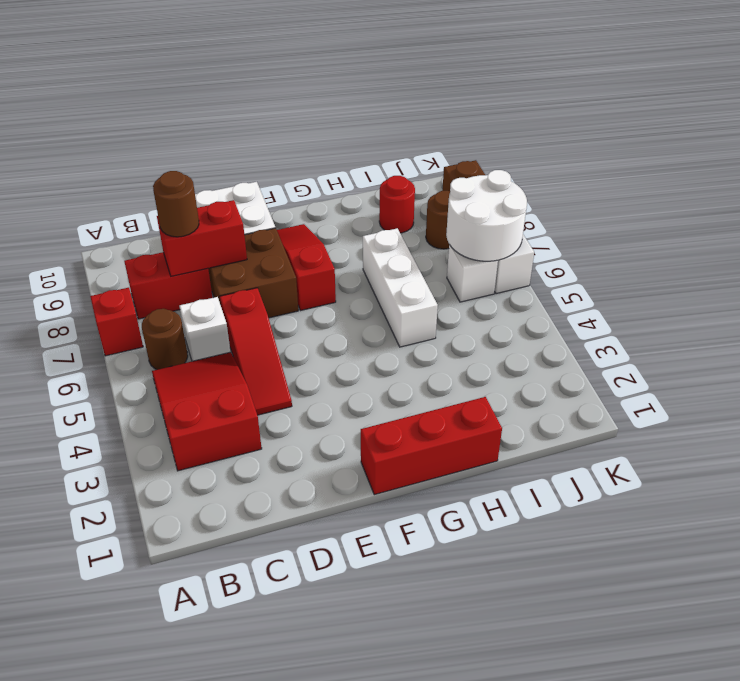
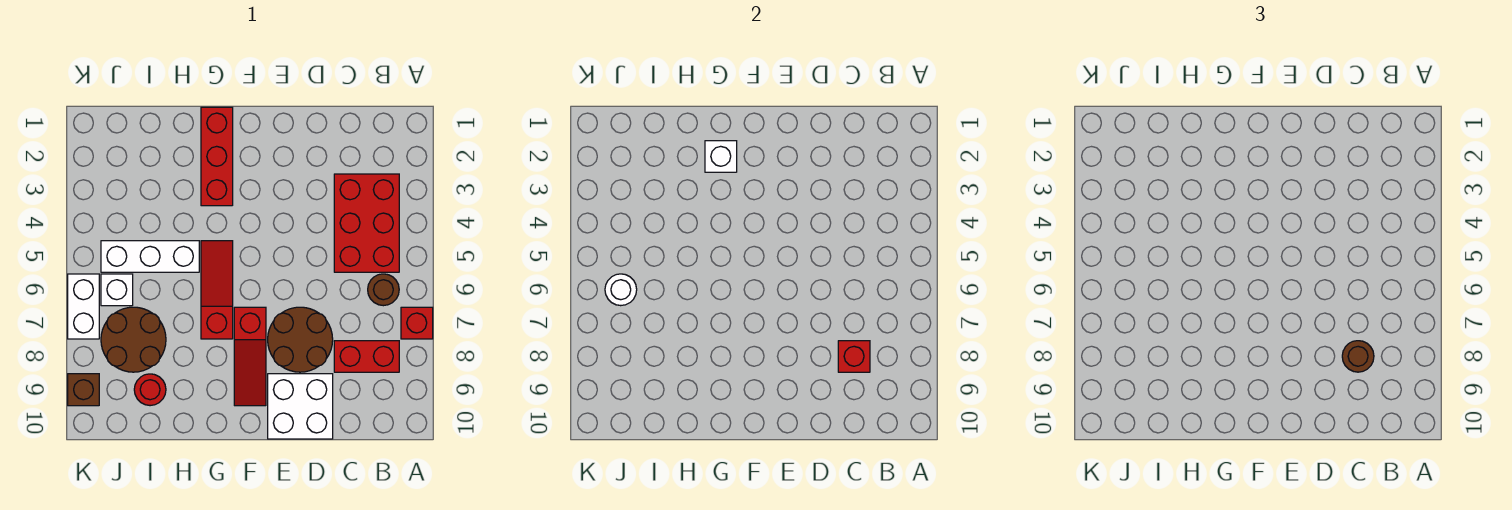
red slope B3:C5 level 1 top 3 -> red brick B3:C5 level 1
white brick C6 level 1 -> white brick G2 level 2
red brick C8:D8 level 2 -> red brick C8 level 2
red slope D4:D6 level 1 top 6 -> red slope G5:G7 level 1 top 7
brown brick D7:E8 level 1 -> brown round brick D7:E8 level 1
red brick F1:H1 level 1 -> red brick G1:G3 level 1
white brick H5:H7 level 1 -> white brick H5:J5 level 1
white round brick J6:K7 level 2 -> white round brick J6 level 2
brown round brick J8 level 1 -> brown round brick I7:J8 level 1

